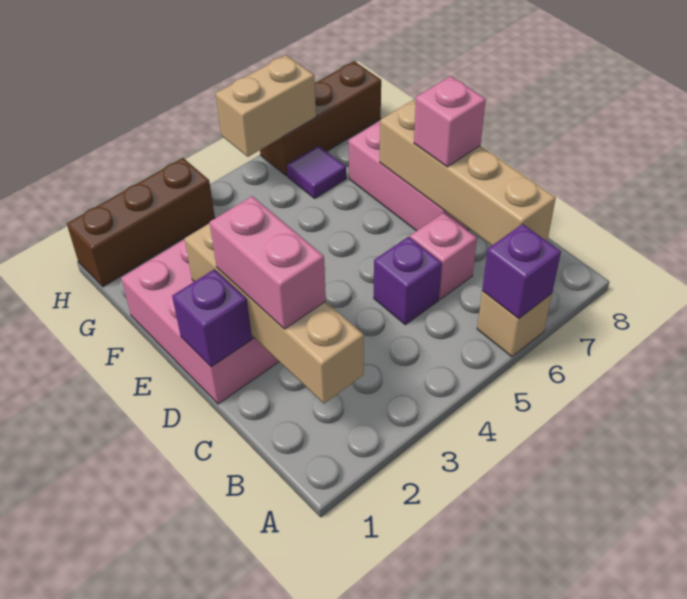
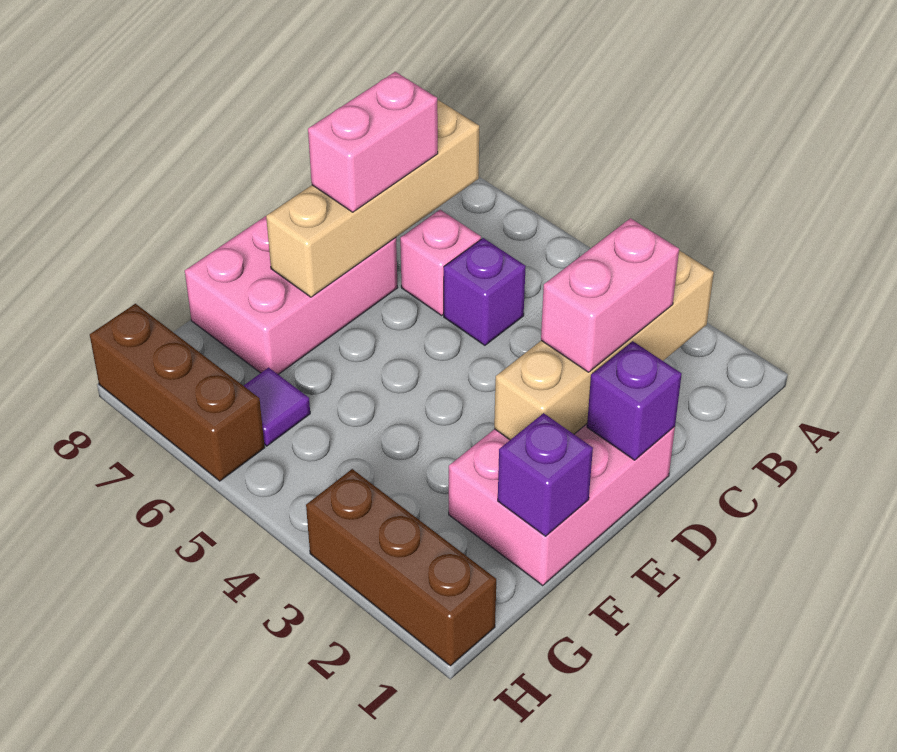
tan brick A6 level 1 -> none
purple brick A6 level 2 -> purple brick F1 level 2
pink brick D7 level 3 -> pink brick C7:D7 level 3
tan brick H5:H6 level 2 -> none

